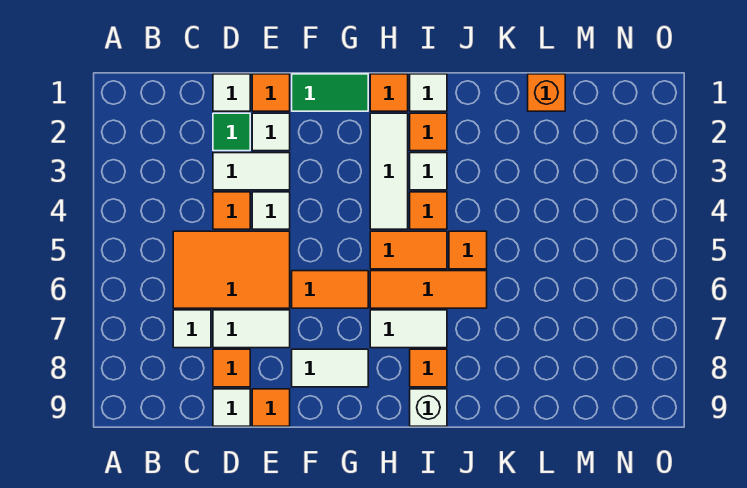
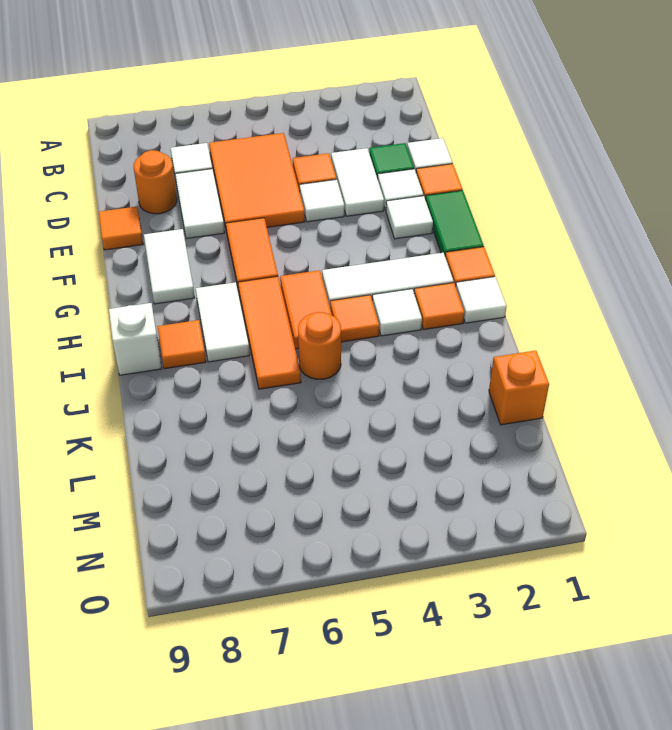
orange tile D8 level 1 -> orange round brick D8 level 1
white tile D9 level 1 -> white tile F2 level 1
orange tile J5 level 1 -> orange round brick J5 level 1

